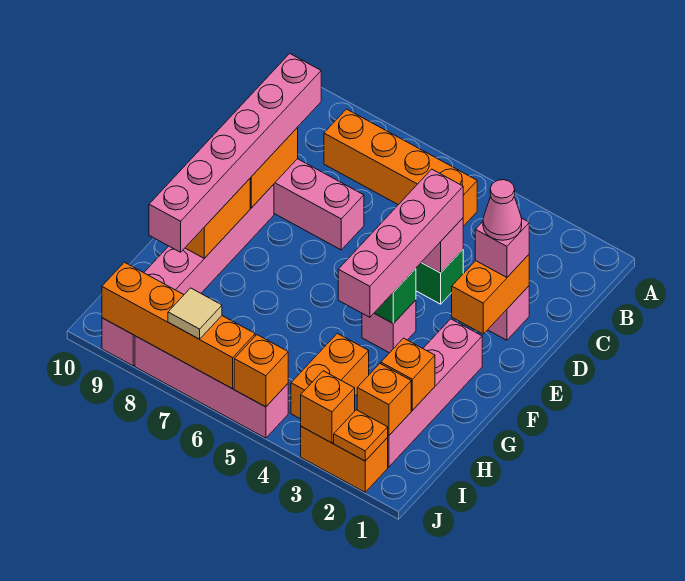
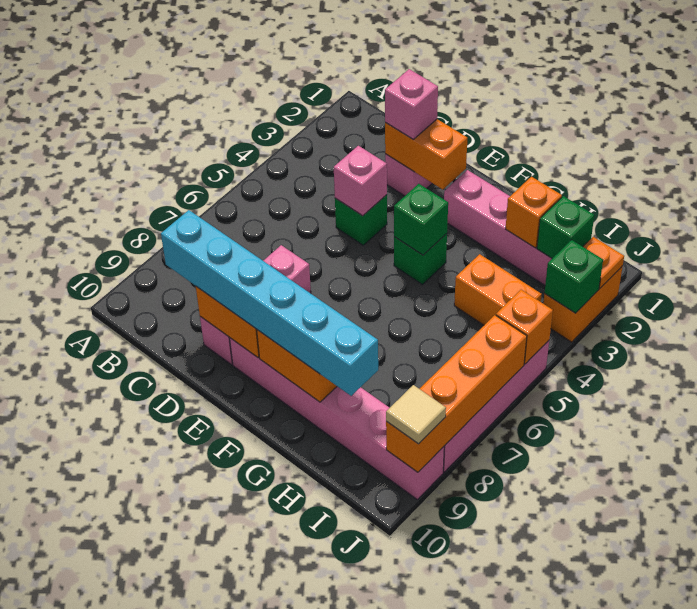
orange brick B5:B8 level 1 -> none
pink brick C9:H9 level 3 -> cyan brick C9:H9 level 3
pink cone D2 level 4 -> none
pink brick D4:G4 level 3 -> none
pink brick F4 level 1 -> green brick F4 level 1
orange brick I2 level 2 -> green brick I2 level 2
orange brick J3 level 2 -> green brick J3 level 2
tan tile J7 level 3 -> tan tile J9 level 3

